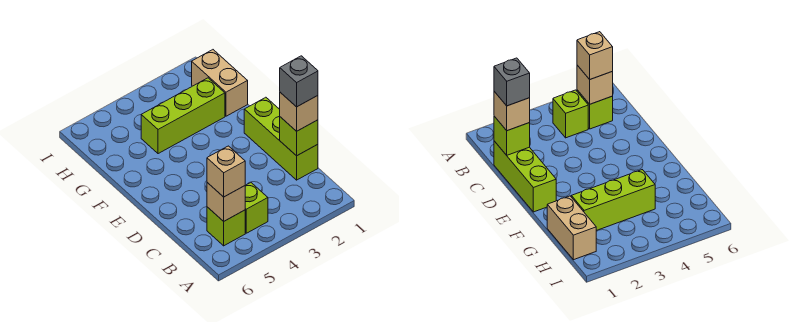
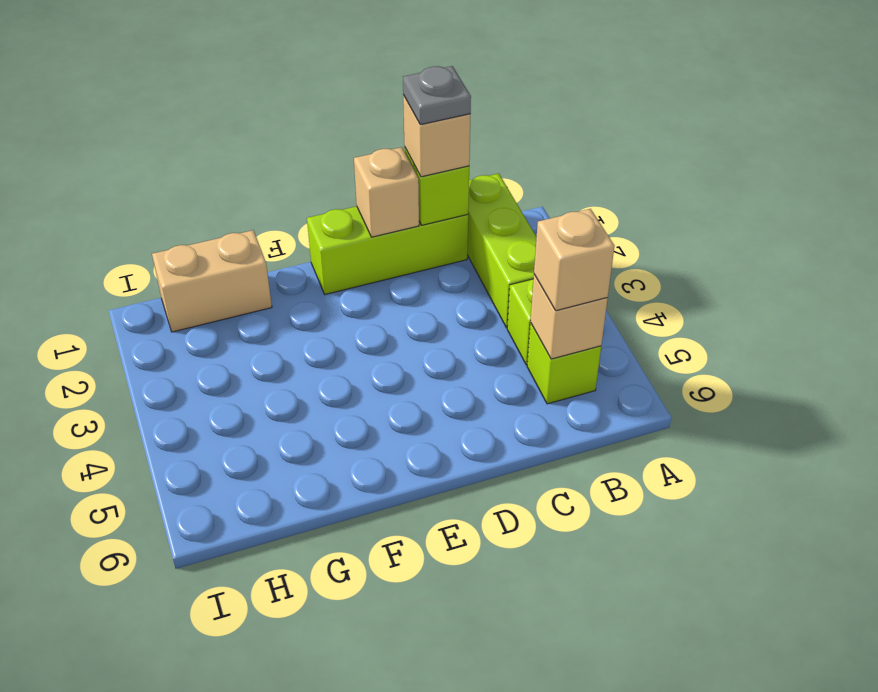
grey brick C1 level 4 -> grey plate C1 level 4
none -> tan brick D1 level 2
lime brick G2:G4 level 1 -> lime brick B1:B3 level 1

